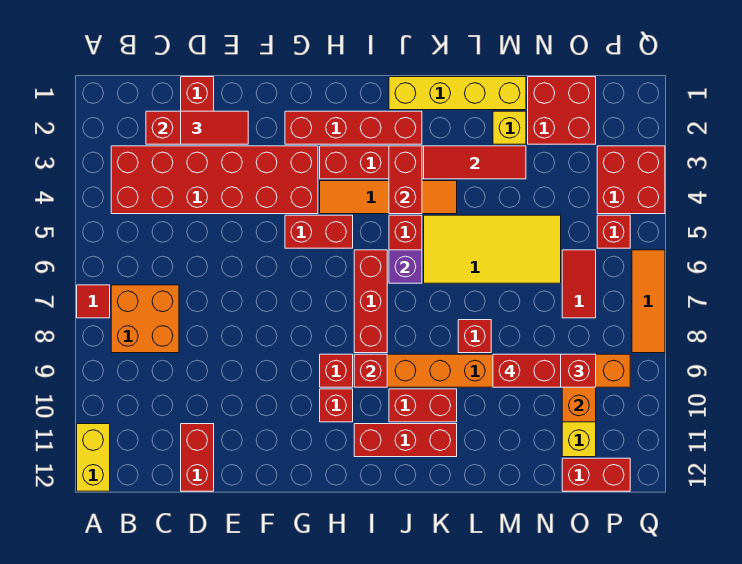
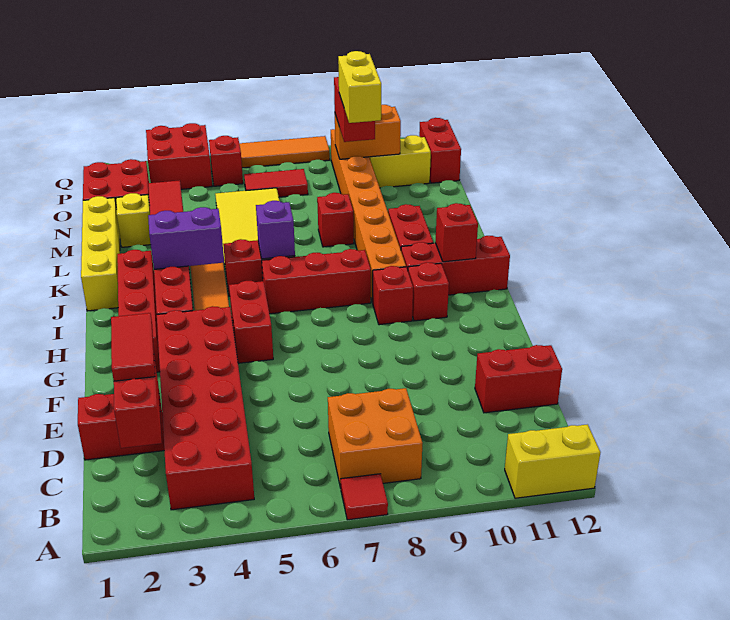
red brick I9 level 2 -> red brick I11 level 2
red brick I11:K11 level 1 -> red brick I10:I12 level 1
red brick J3:J4 level 2 -> purple brick J3:J4 level 2
red brick M9:N9 level 4 -> yellow brick M9:N9 level 4

